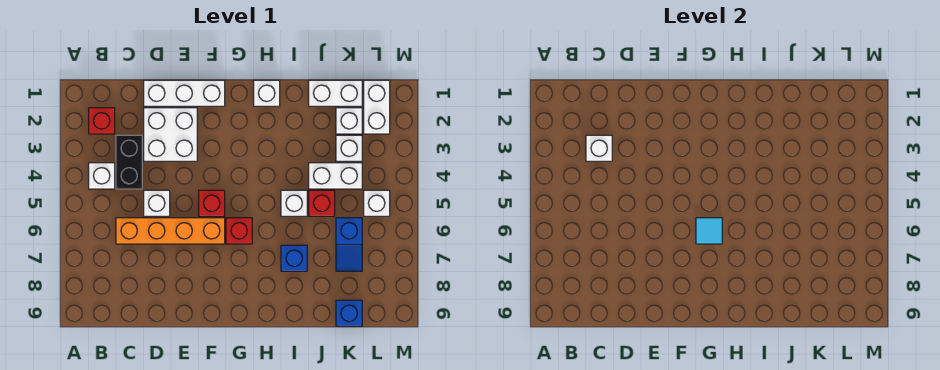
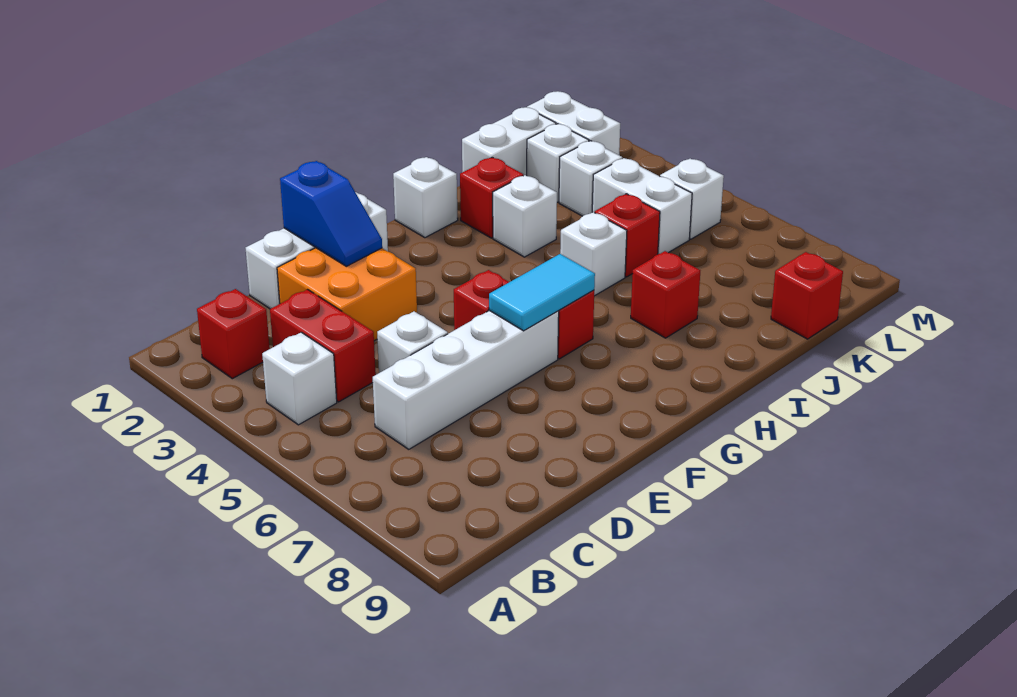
black brick C3:C4 level 1 -> red brick C3:C4 level 1
white brick C3 level 2 -> white brick I3 level 1
orange brick C6:F6 level 1 -> white brick C6:F6 level 1
white brick D2:E3 level 1 -> orange brick D2:E3 level 1
cyan tile G6 level 2 -> cyan tile F6:G6 level 2
none -> red brick I2 level 1
blue brick I7 level 1 -> red brick I7 level 1
white brick J4:K4 level 1 -> white brick K4:K5 level 1
blue slope K6:K7 level 1 top 6 -> blue slope E1:E2 level 2 top 1
blue brick K9 level 1 -> red brick K9 level 1

